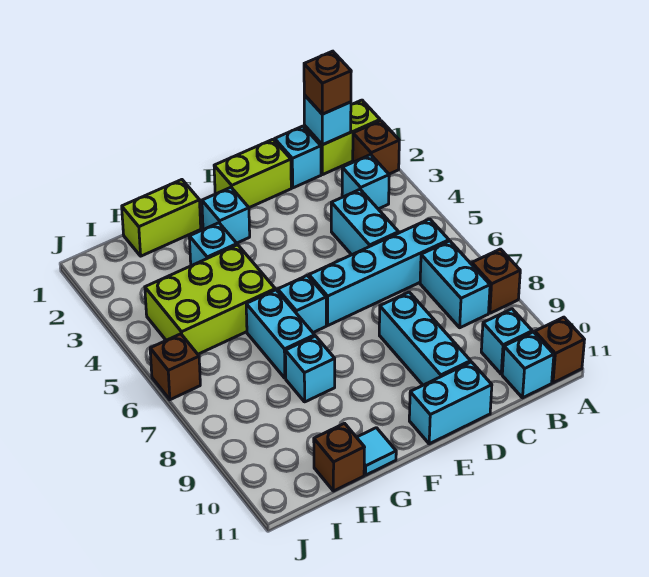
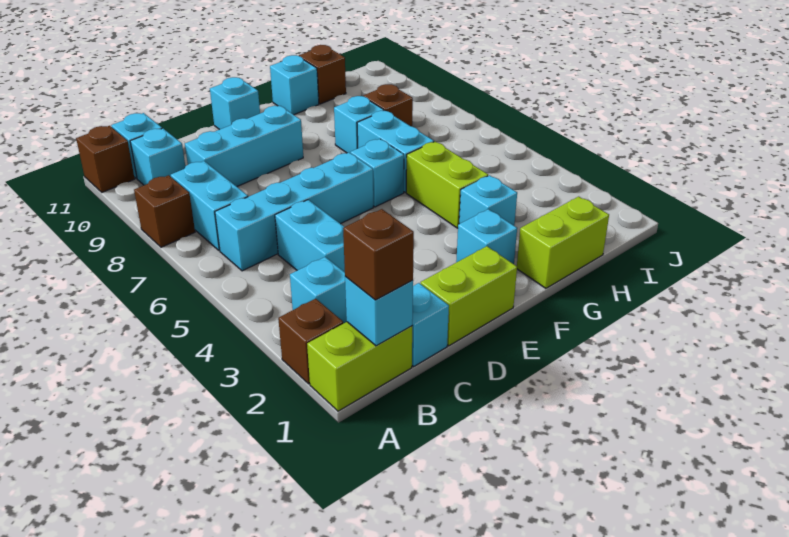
cyan brick D8:D10 level 1 -> cyan brick C9:E9 level 1
cyan brick D11:E11 level 1 -> cyan brick E11 level 1
lime brick G4:I5 level 1 -> lime brick G4:G5 level 1
cyan tile G11 level 1 -> cyan brick G11 level 1
brown brick J6 level 1 -> brown brick H8 level 1

